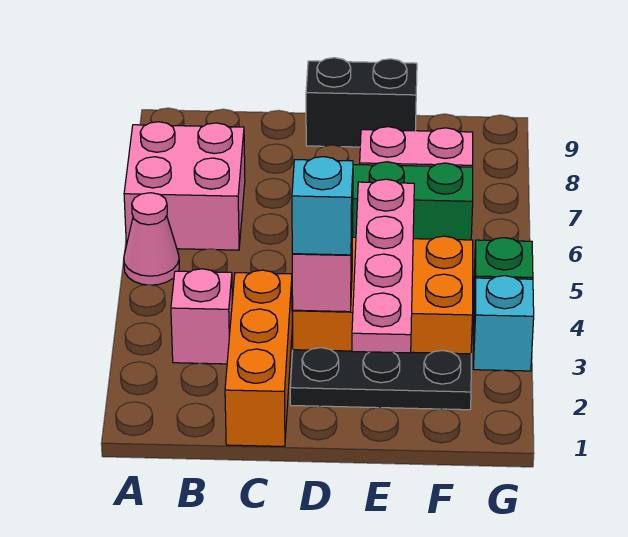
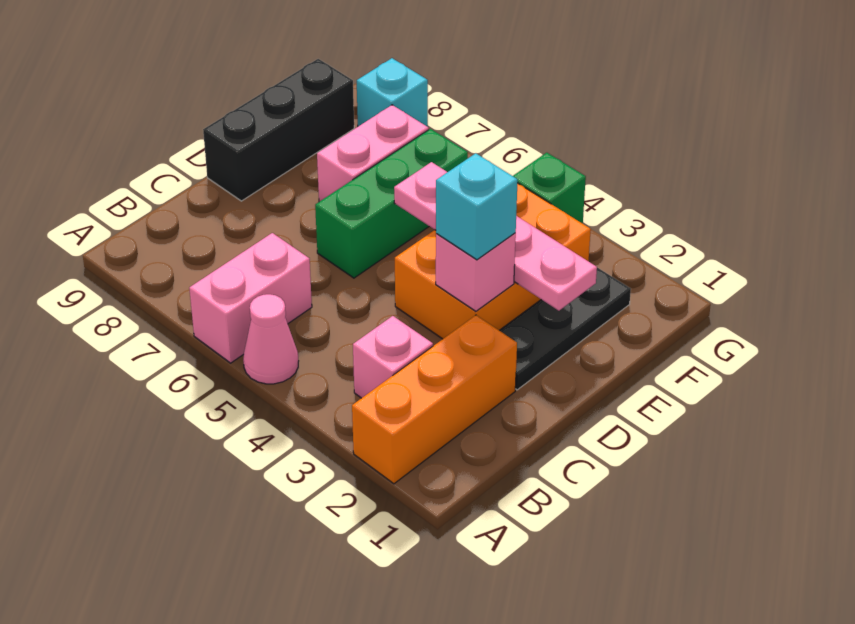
pink brick A6:B7 level 1 -> pink brick A6:B6 level 1
orange brick C1:C3 level 1 -> orange brick A2:C2 level 1
black brick D9:E9 level 1 -> black brick D9:F9 level 1
cyan brick G3 level 1 -> cyan brick G8 level 1

